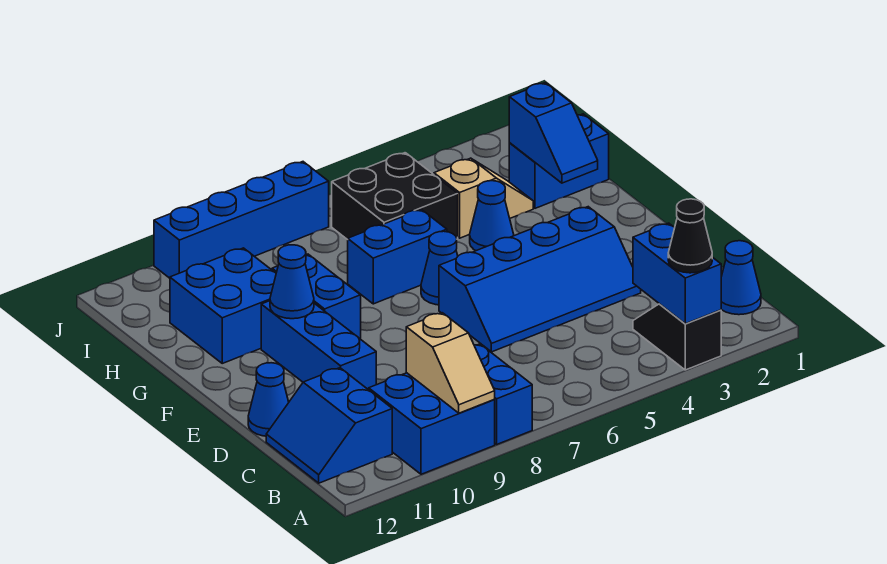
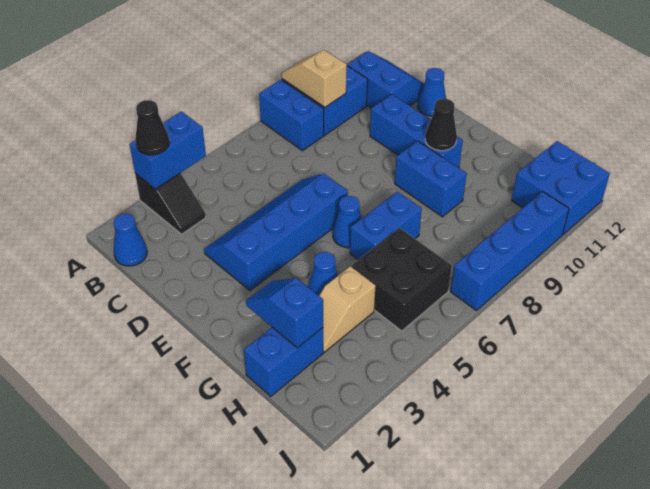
blue brick A3:B3 level 2 -> blue brick A3:A4 level 2
blue cone F10 level 2 -> black cone F10 level 2
blue brick G10:H11 level 1 -> blue brick I11:J12 level 1

